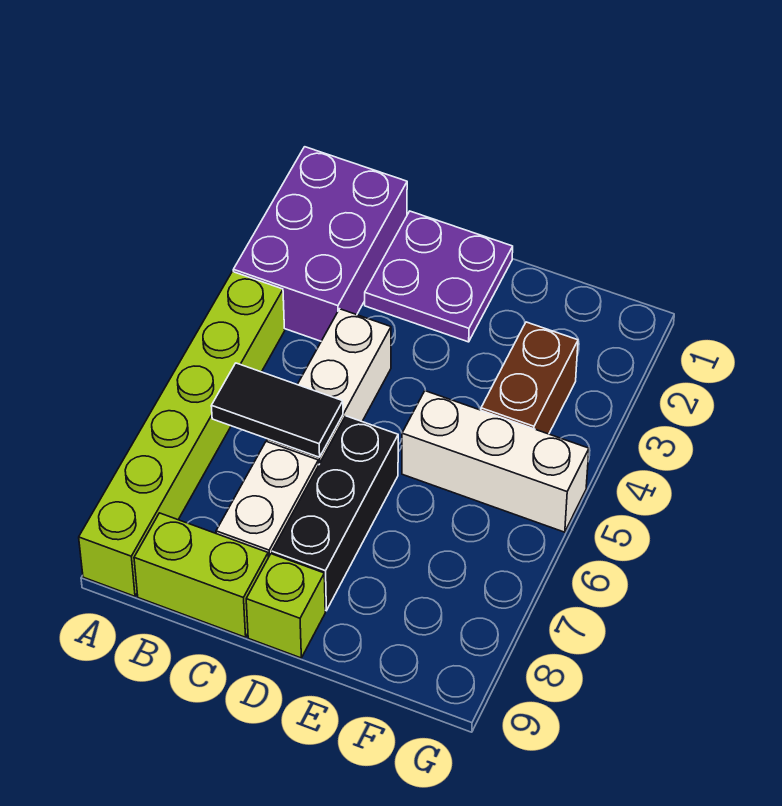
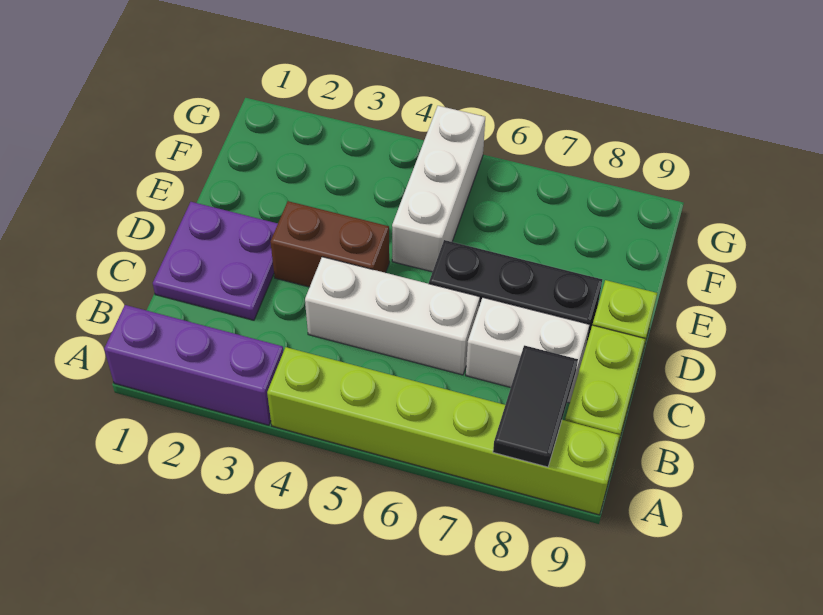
purple brick A1:B3 level 1 -> purple brick A1:A3 level 1
black tile B6:C6 level 2 -> black tile A8:B8 level 2
brown brick F3:F4 level 1 -> brown brick D3:D4 level 1

